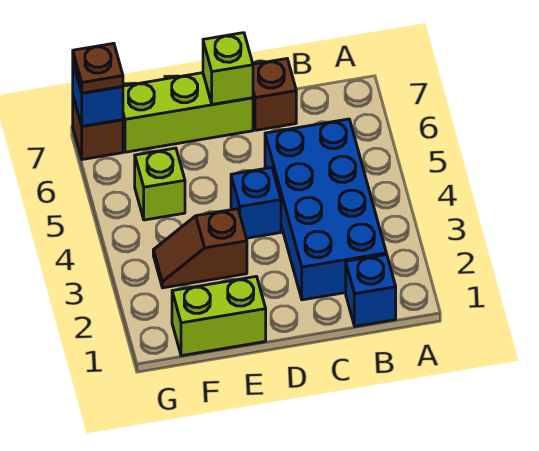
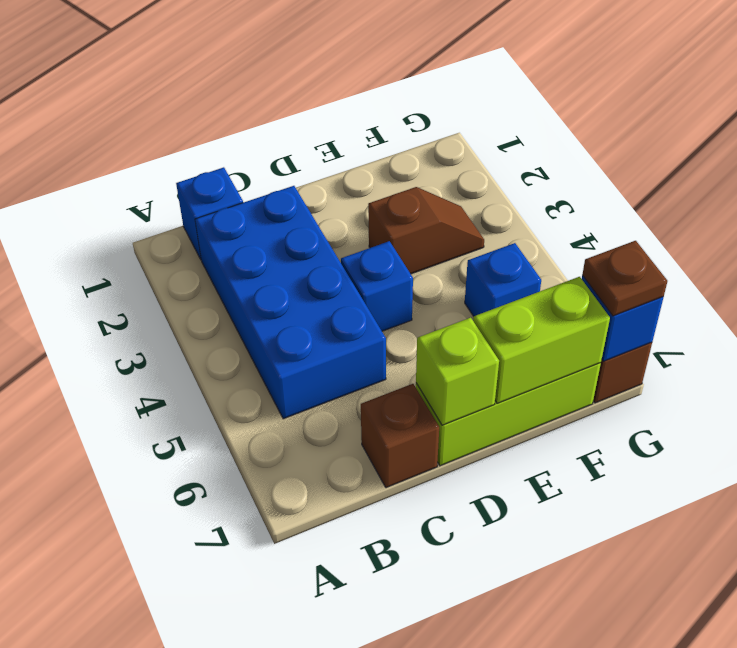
lime brick E1:F1 level 1 -> lime brick E7:F7 level 2
lime brick F5 level 1 -> blue brick F5 level 1

